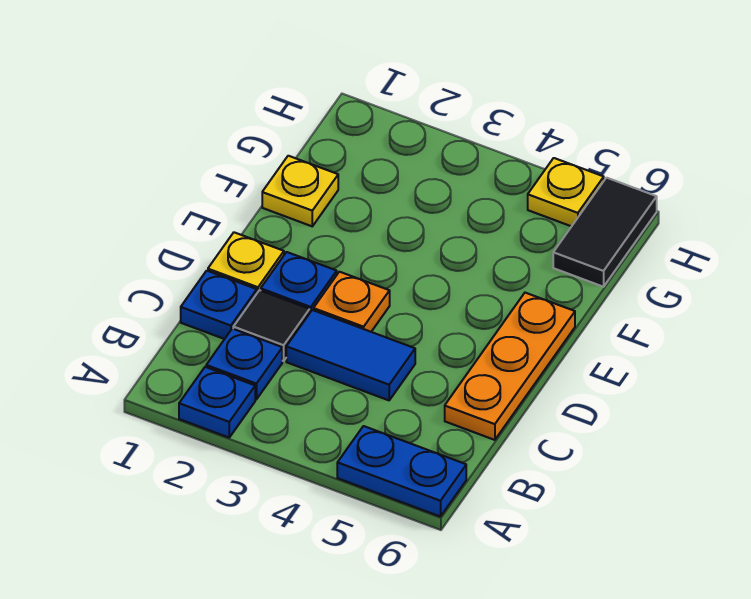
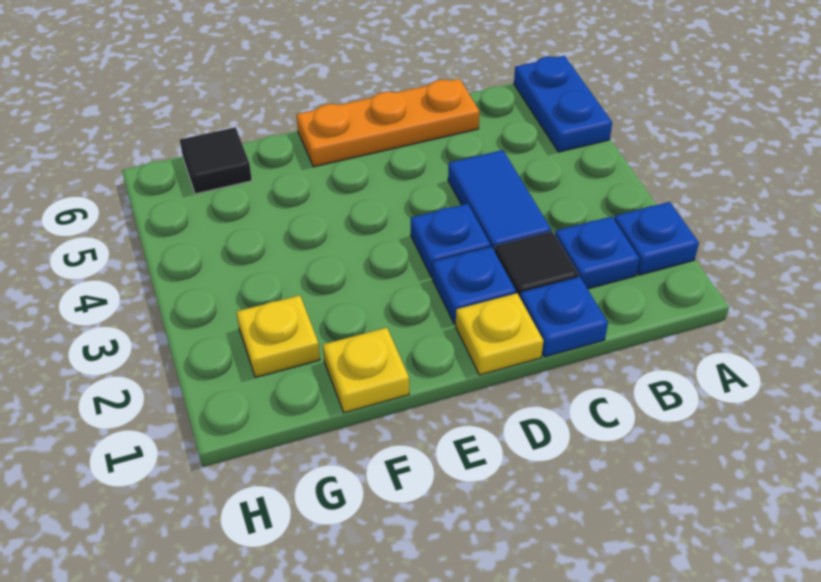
orange plate D3 level 1 -> blue plate D3 level 1
black tile G6:H6 level 1 -> black tile G6 level 1
yellow plate H5 level 1 -> yellow plate G2 level 1

